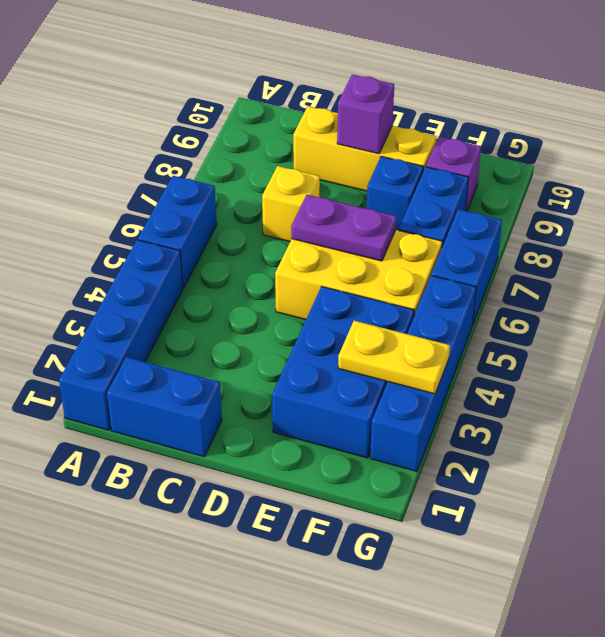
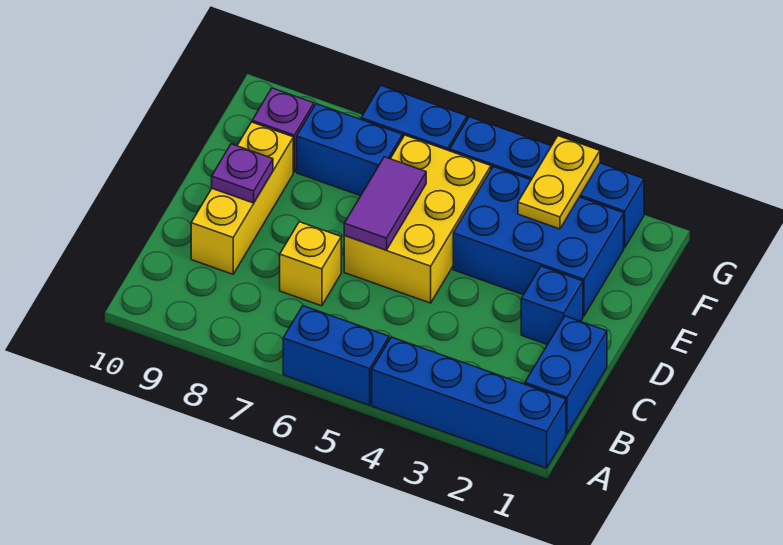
purple plate D6:E6 level 2 -> purple tile D6:E6 level 2
purple brick D9 level 2 -> purple plate D9 level 2
blue brick E8 level 1 -> blue brick D2 level 1

